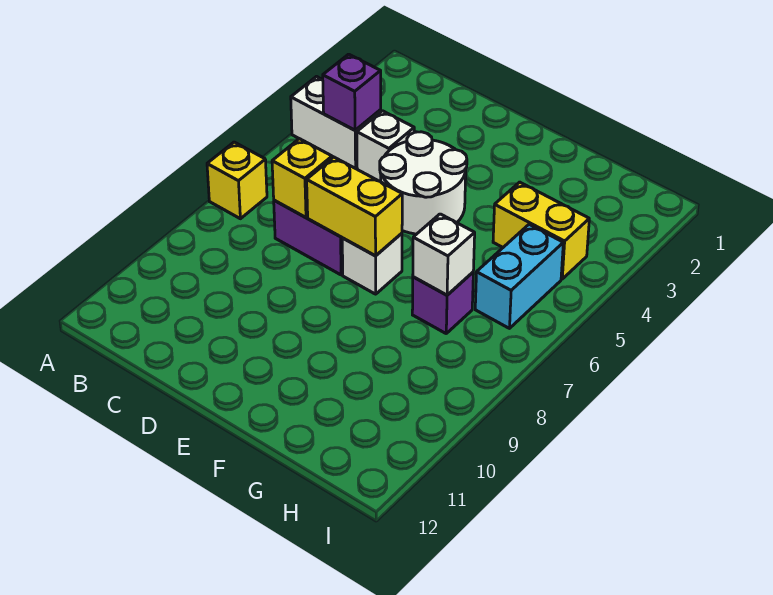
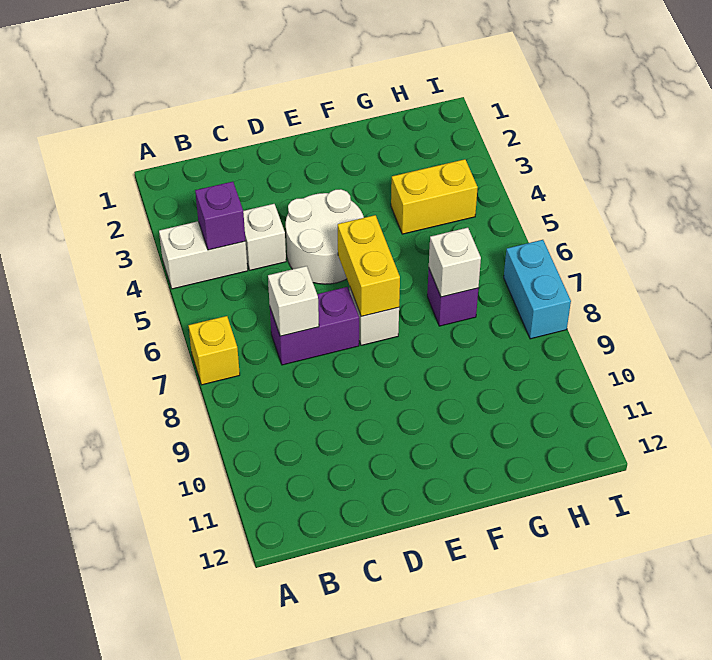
yellow brick C7 level 2 -> white brick C7 level 2
yellow brick D7:E7 level 2 -> yellow brick E6:E7 level 2
cyan brick H5:H6 level 1 -> cyan brick I7:I8 level 1

